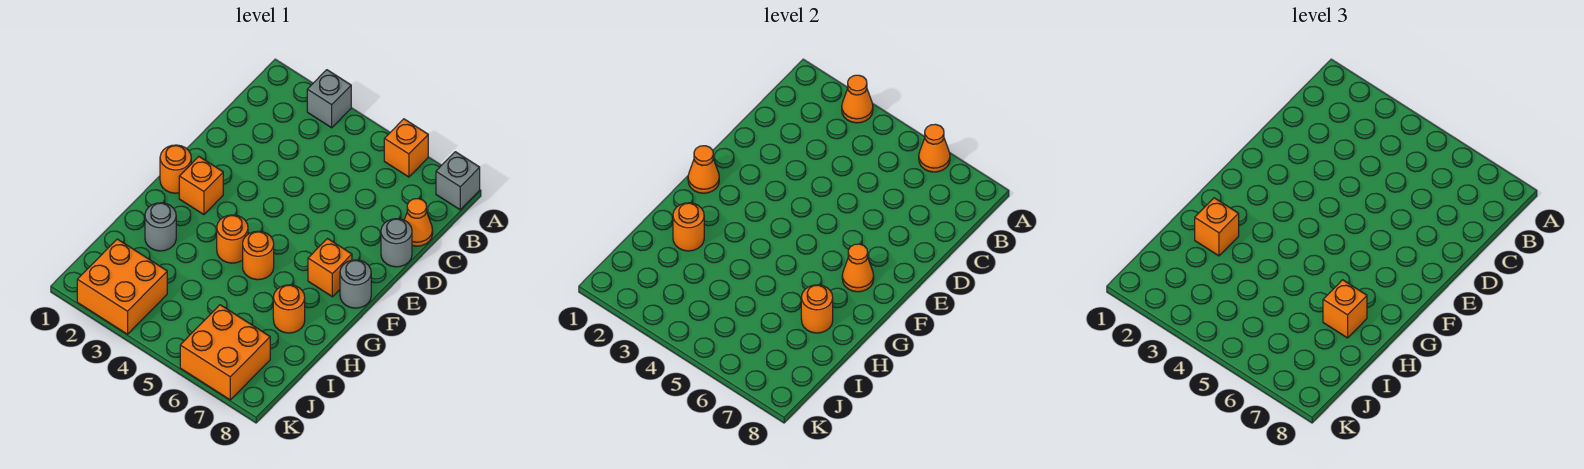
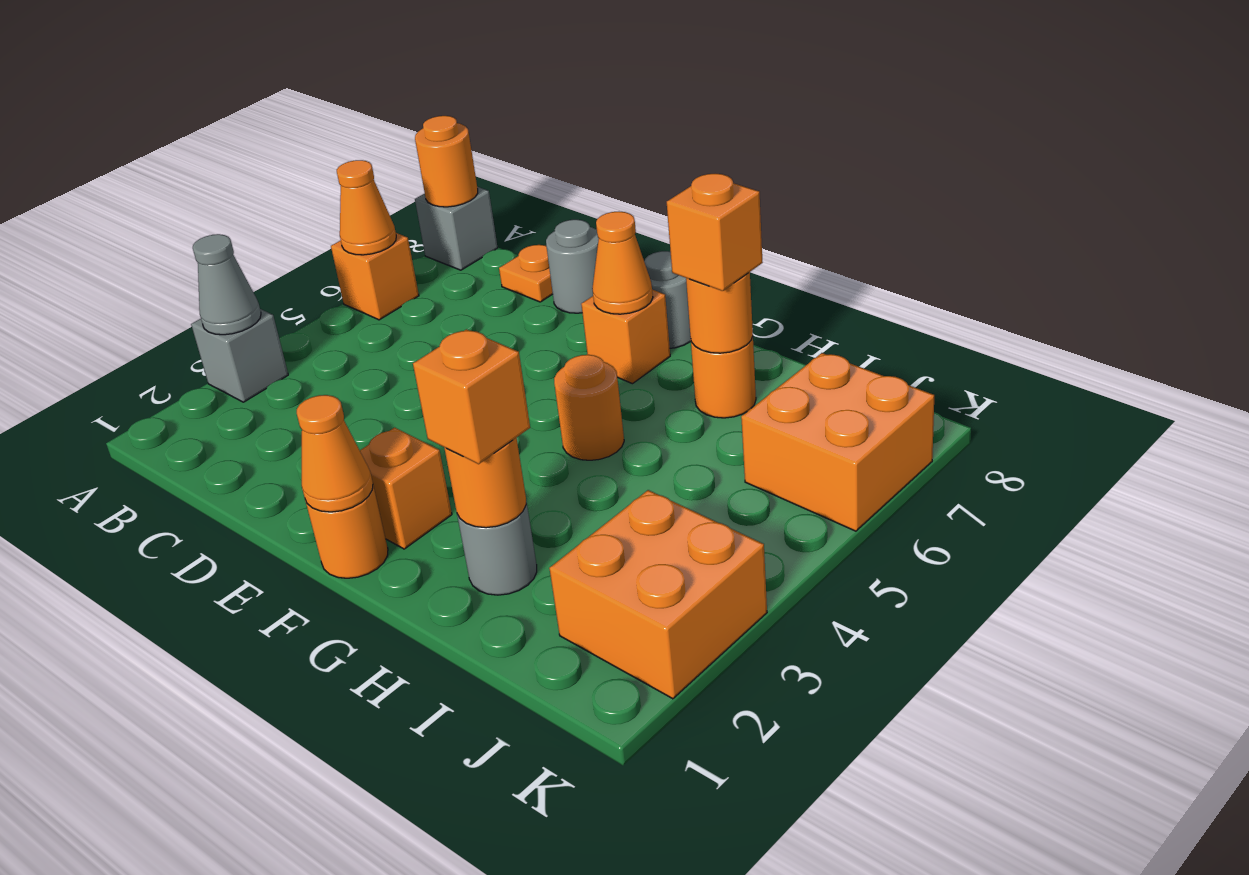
orange cone A3 level 2 -> grey cone A3 level 2
orange cone C8 level 1 -> orange plate C8 level 1
orange round brick G4 level 1 -> orange round brick A8 level 2

